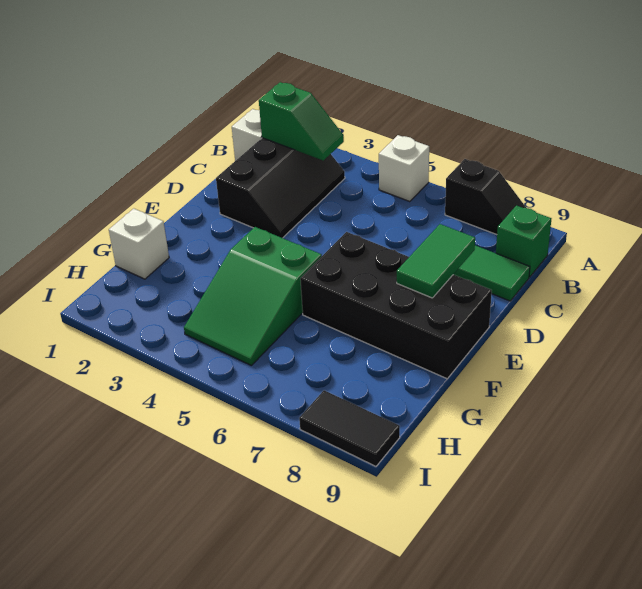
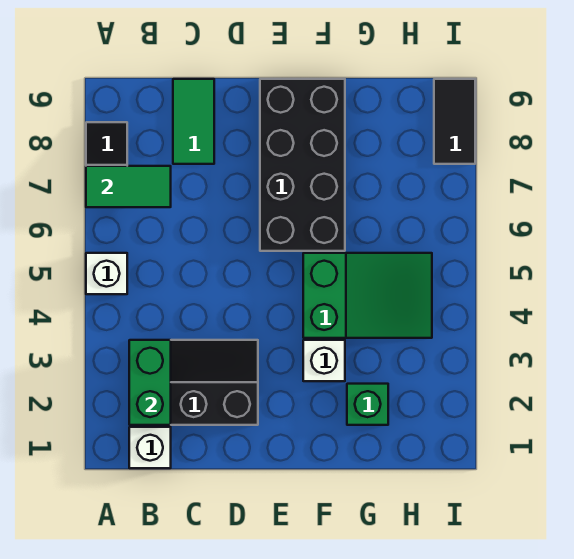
green slope B2:B3 level 2 top 2 -> green brick B2:B3 level 2
green brick B9 level 1 -> green brick G2 level 1
green tile D8:E8 level 2 -> green tile A7:B7 level 2
white brick G1 level 1 -> white brick F3 level 1

